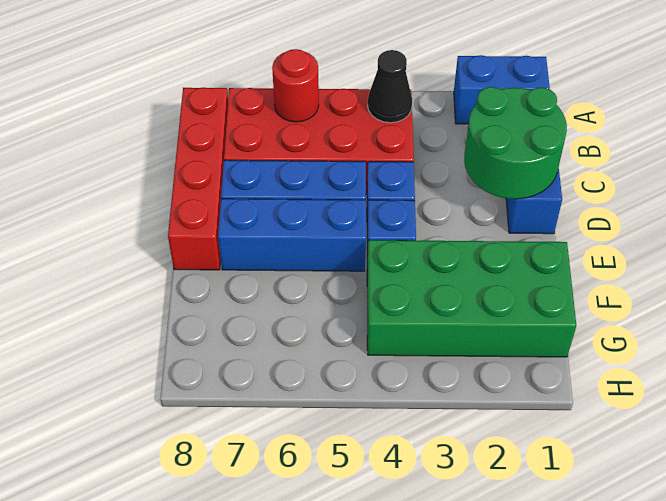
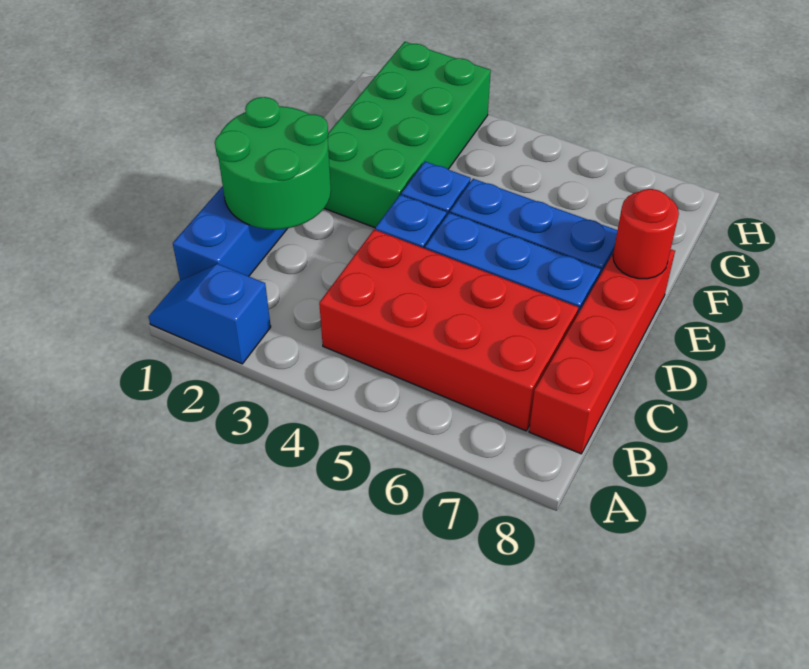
blue brick A1:A2 level 1 -> blue slope A1:A2 level 1 top 2
black cone B4 level 2 -> none
red round brick B6 level 2 -> red round brick E8 level 2
green brick F1:G4 level 1 -> green brick E2:H3 level 1

